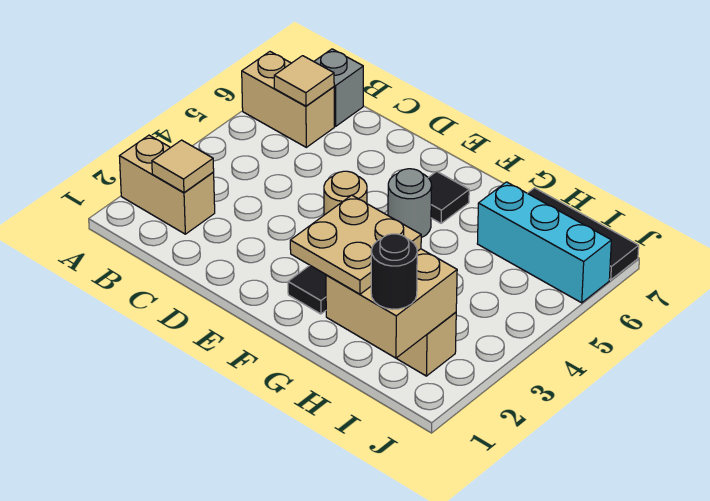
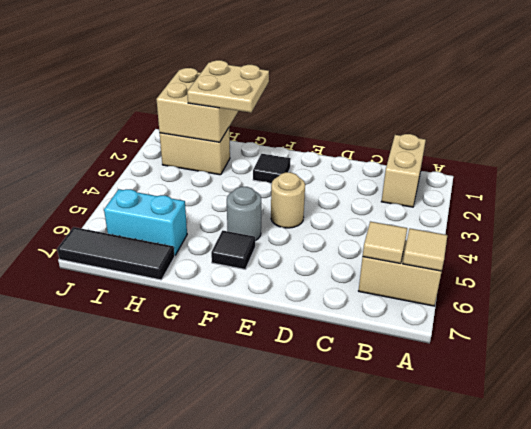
tan brick A2:B2 level 1 -> tan brick B1:B2 level 1
tan tile B2 level 2 -> tan tile A6 level 2
grey brick B7 level 1 -> none
cyan brick H6:J6 level 1 -> cyan brick H6:I6 level 1
black round brick I1 level 3 -> none

